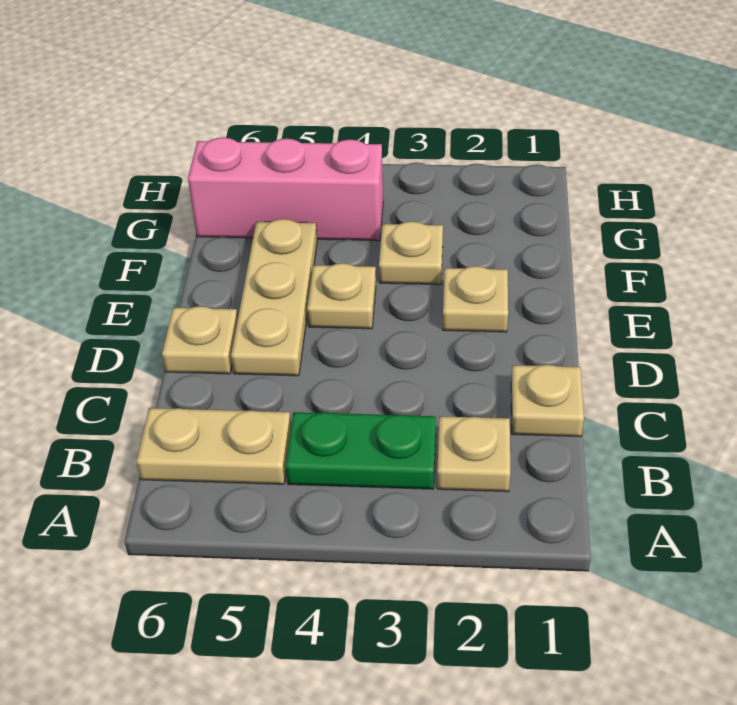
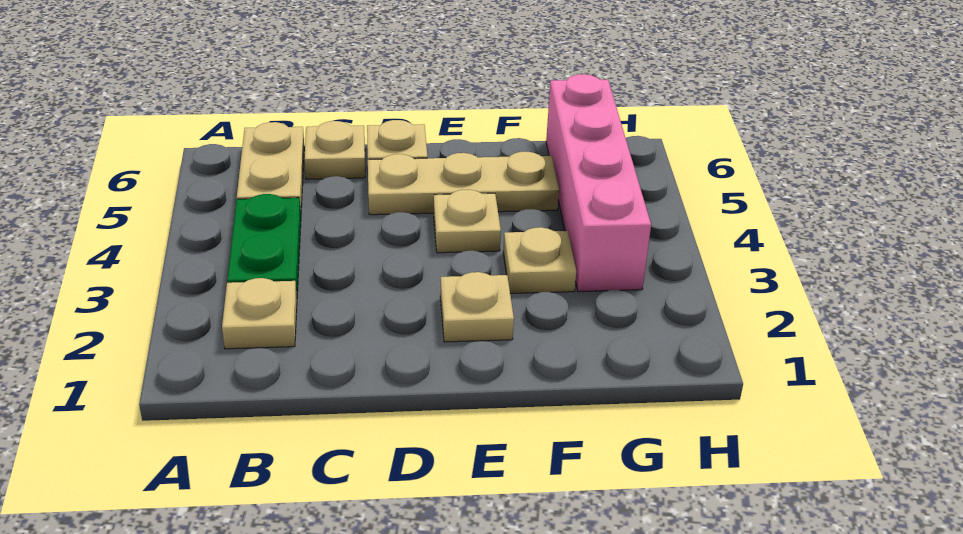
tan plate C1 level 1 -> tan plate C6 level 1
pink brick G4:G6 level 1 -> pink brick G3:G6 level 1

